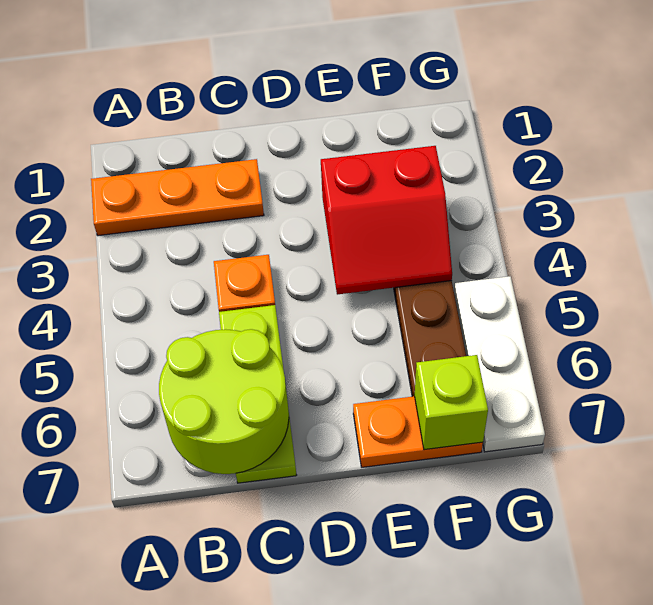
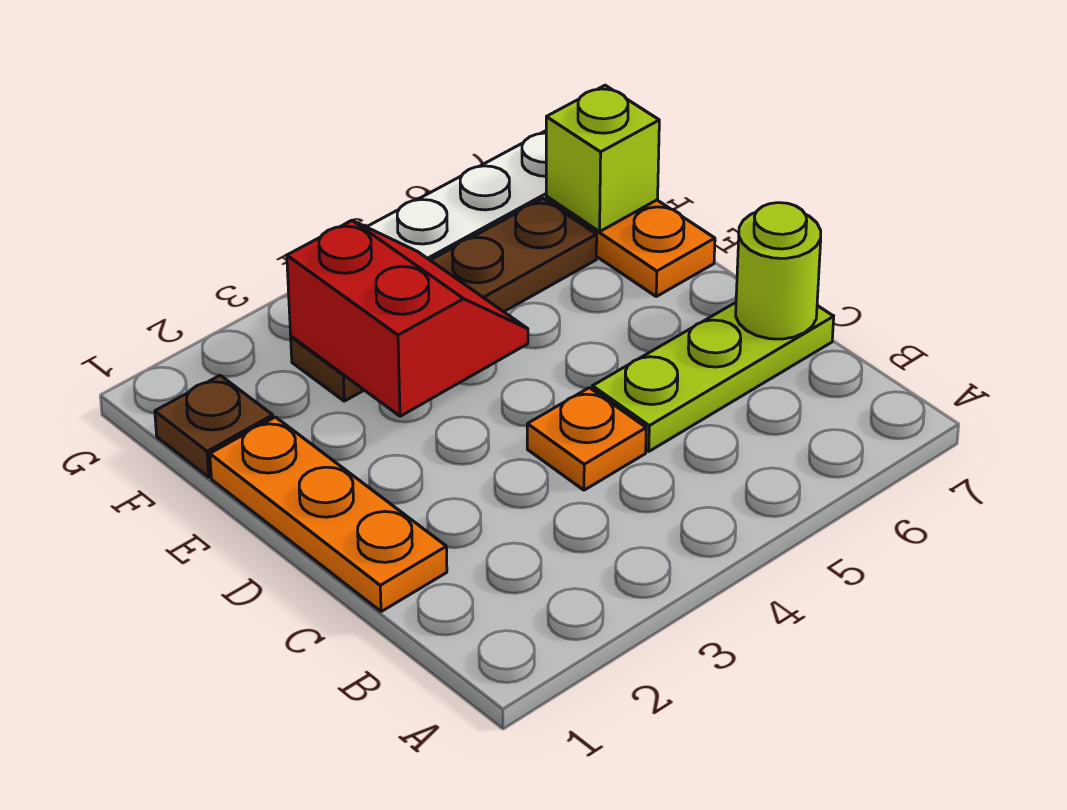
orange plate A2:C2 level 1 -> orange plate C1:E1 level 1
lime round brick B6:C7 level 2 -> lime round brick C7 level 2
none -> brown plate F1 level 1

